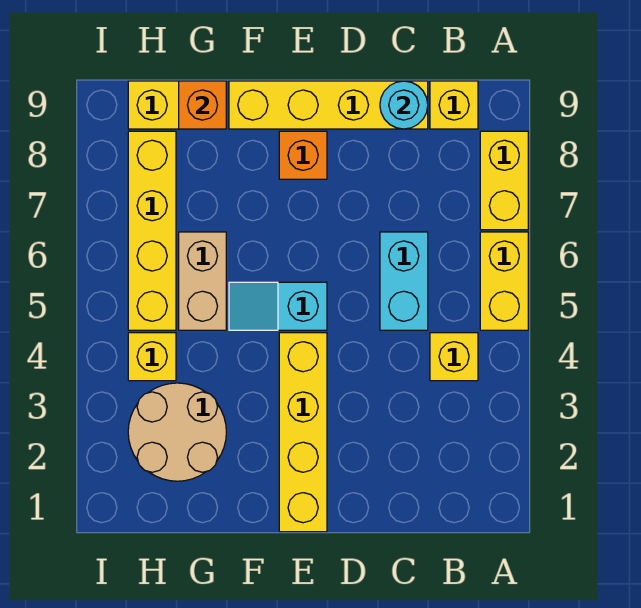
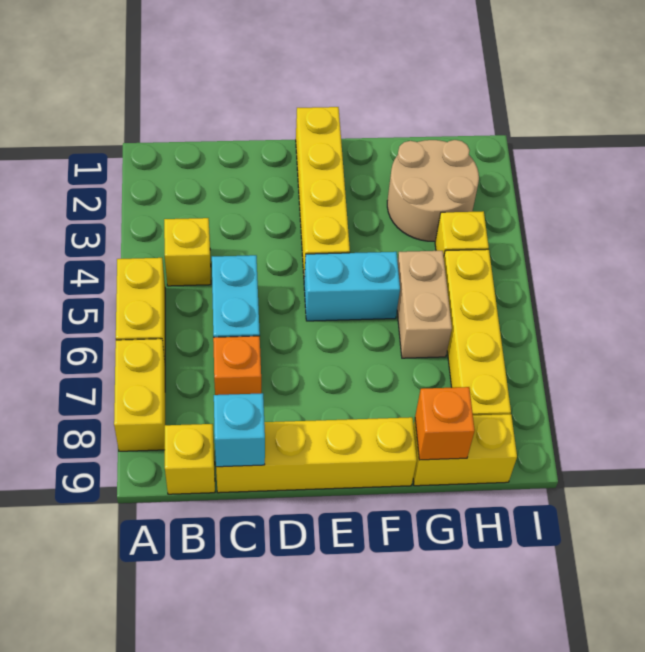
cyan round brick C9 level 2 -> cyan brick C9 level 2
cyan slope E5:F5 level 1 top E -> cyan brick E5:F5 level 1
orange brick E8 level 1 -> orange brick C7 level 1

